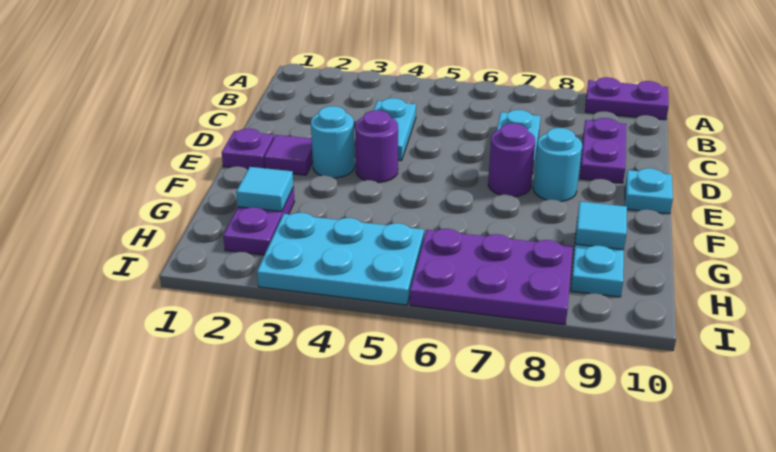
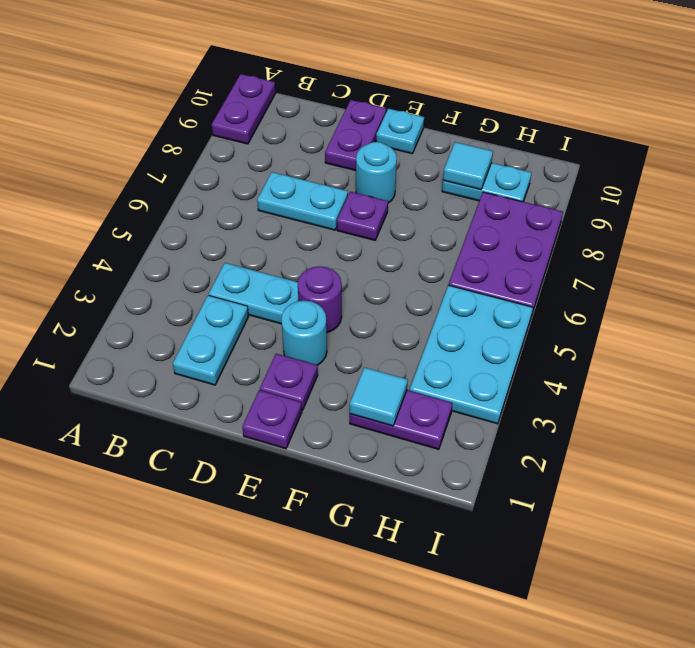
none -> cyan plate C2:C3 level 1
purple plate C9:D9 level 1 -> purple plate D9:D10 level 1
purple tile E2 level 1 -> purple plate E2 level 1
purple round brick E7 level 1 -> purple plate E7 level 1

